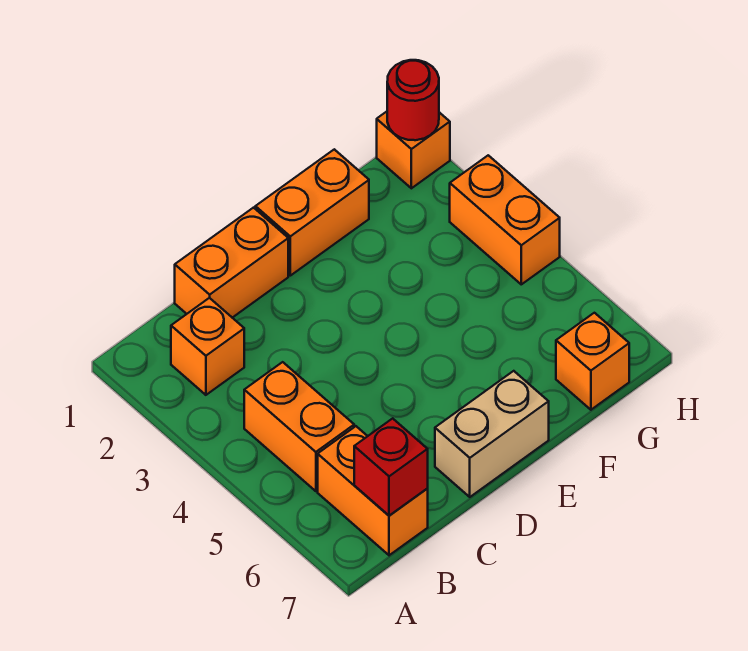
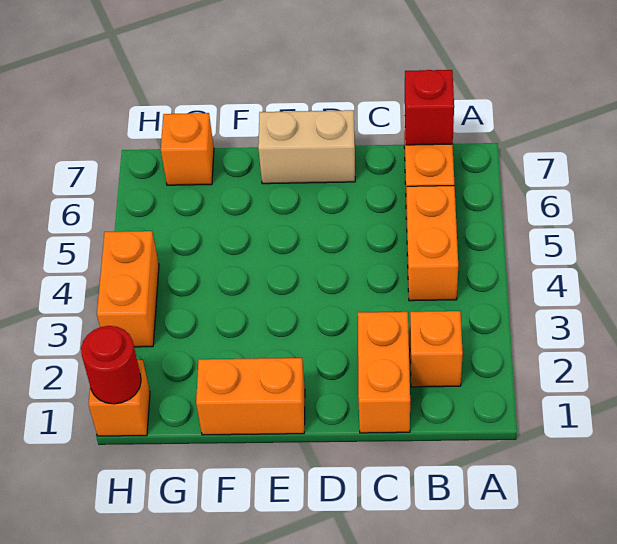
orange brick C1:D1 level 1 -> orange brick C1:C2 level 1

